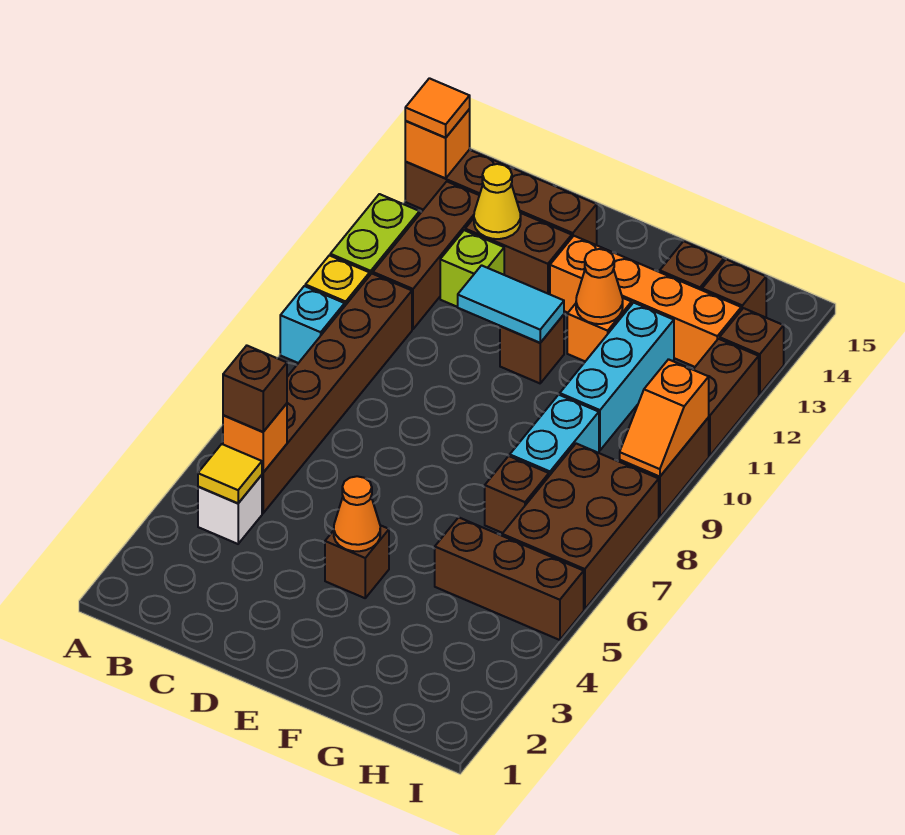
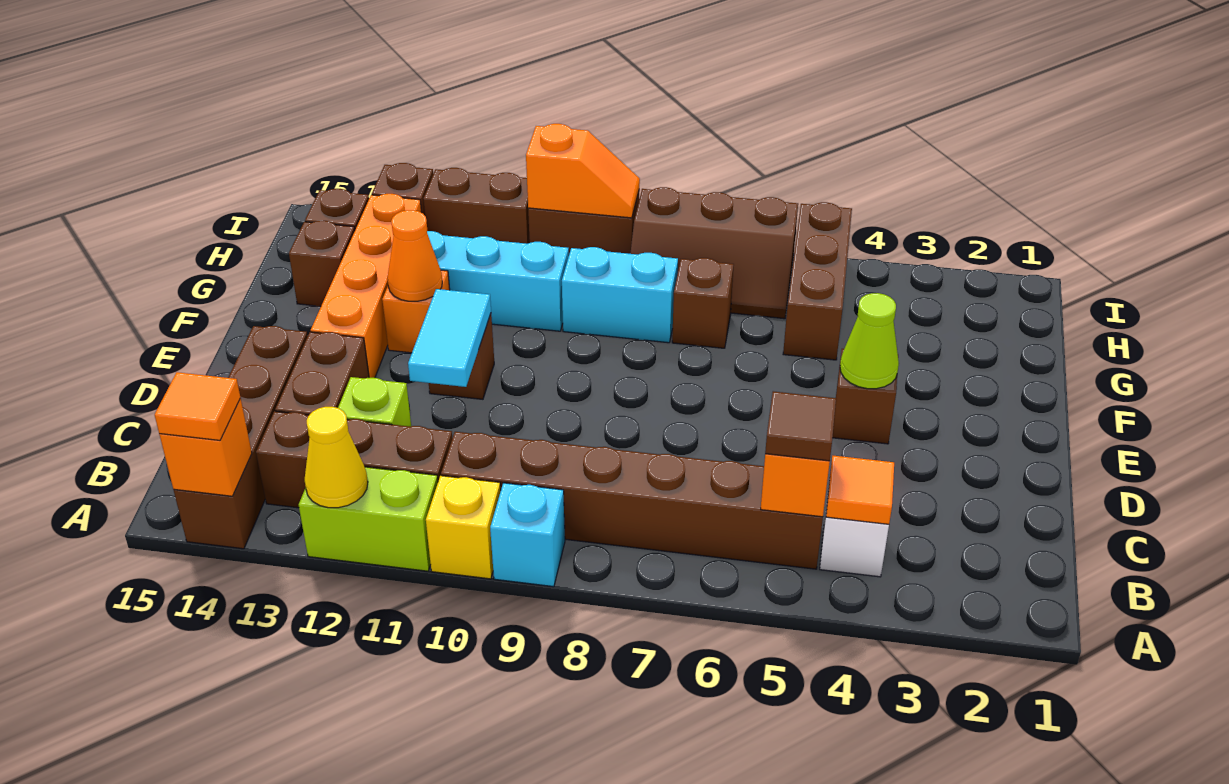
yellow tile B4 level 2 -> orange tile B4 level 2
brown brick B5 level 3 -> brown tile B5 level 3
yellow cone C13 level 2 -> yellow cone A12 level 2
orange cone E4 level 2 -> lime cone E4 level 2
brown brick H6:I8 level 1 -> brown slope H6:I8 level 1 top I

